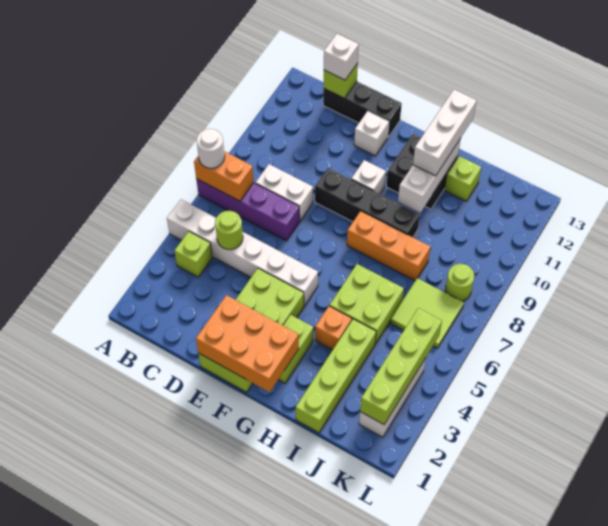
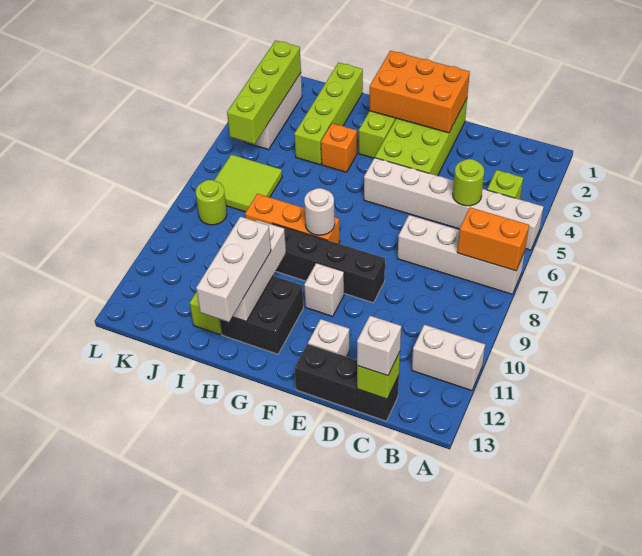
purple brick A7:D7 level 1 -> white brick A7:D7 level 1
white round brick A7 level 3 -> white round brick G8 level 2
white brick C8:D8 level 1 -> white brick A11:B11 level 1
lime brick H5:I6 level 1 -> none

